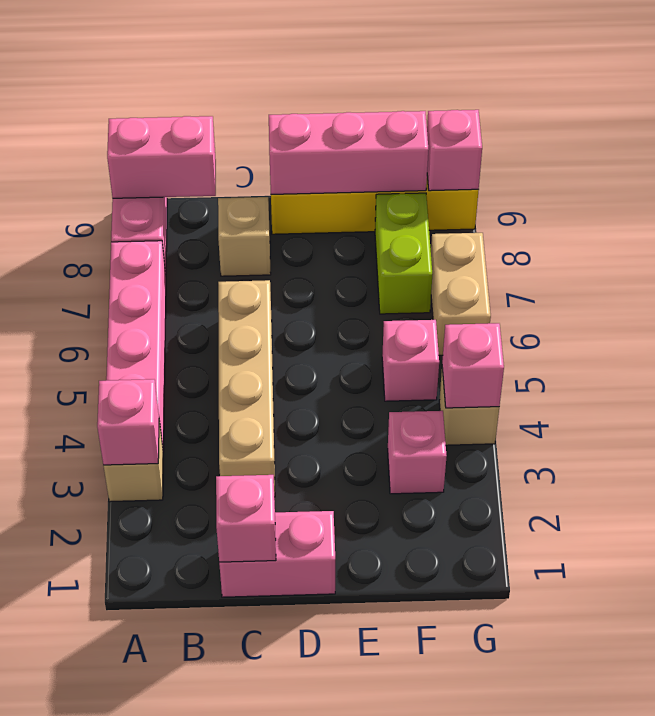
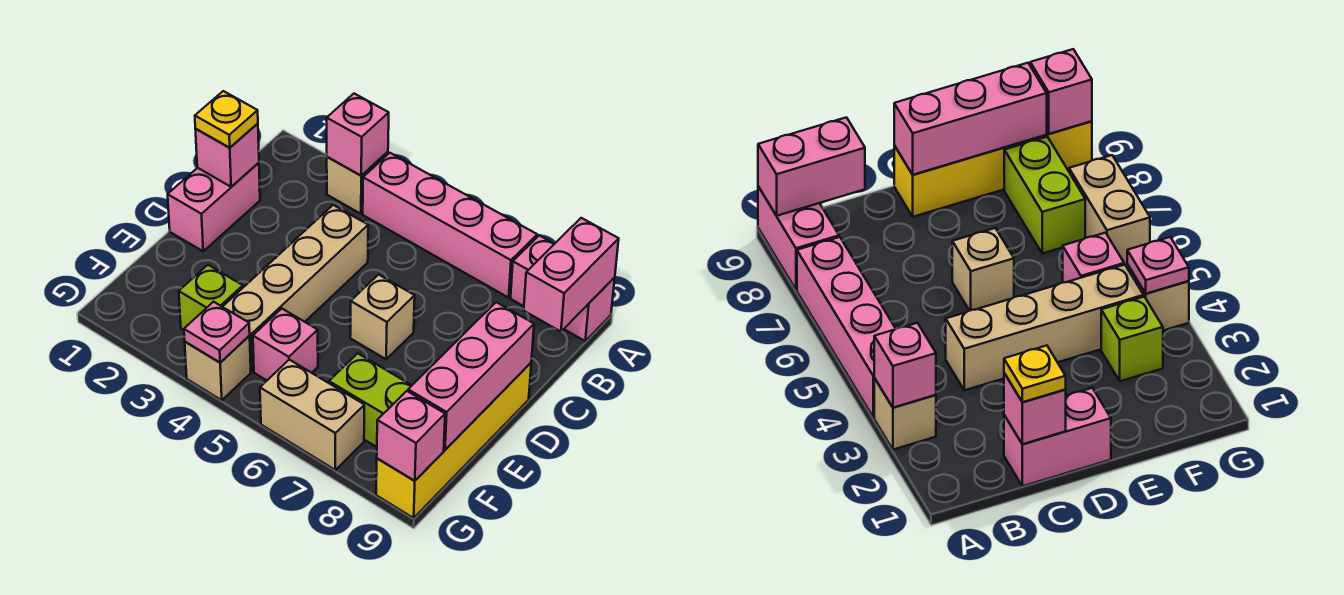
none -> yellow plate C1 level 3
tan brick C3:C6 level 1 -> tan brick C4:F4 level 1
tan brick C8 level 1 -> tan brick D6 level 1
pink brick F3 level 1 -> lime brick F3 level 1
pink brick G4 level 2 -> pink plate G4 level 2

